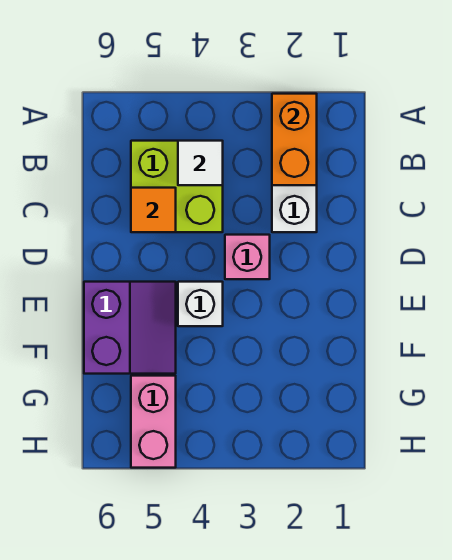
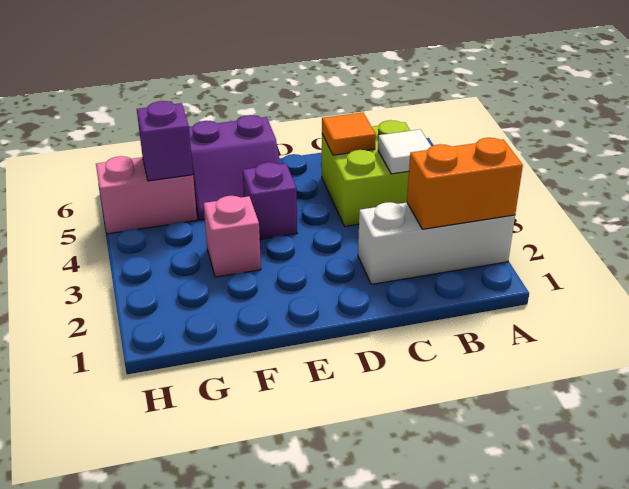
pink brick D3 level 1 -> pink brick F3 level 1
white brick E4 level 1 -> purple brick E4 level 1
none -> purple brick G5 level 2

